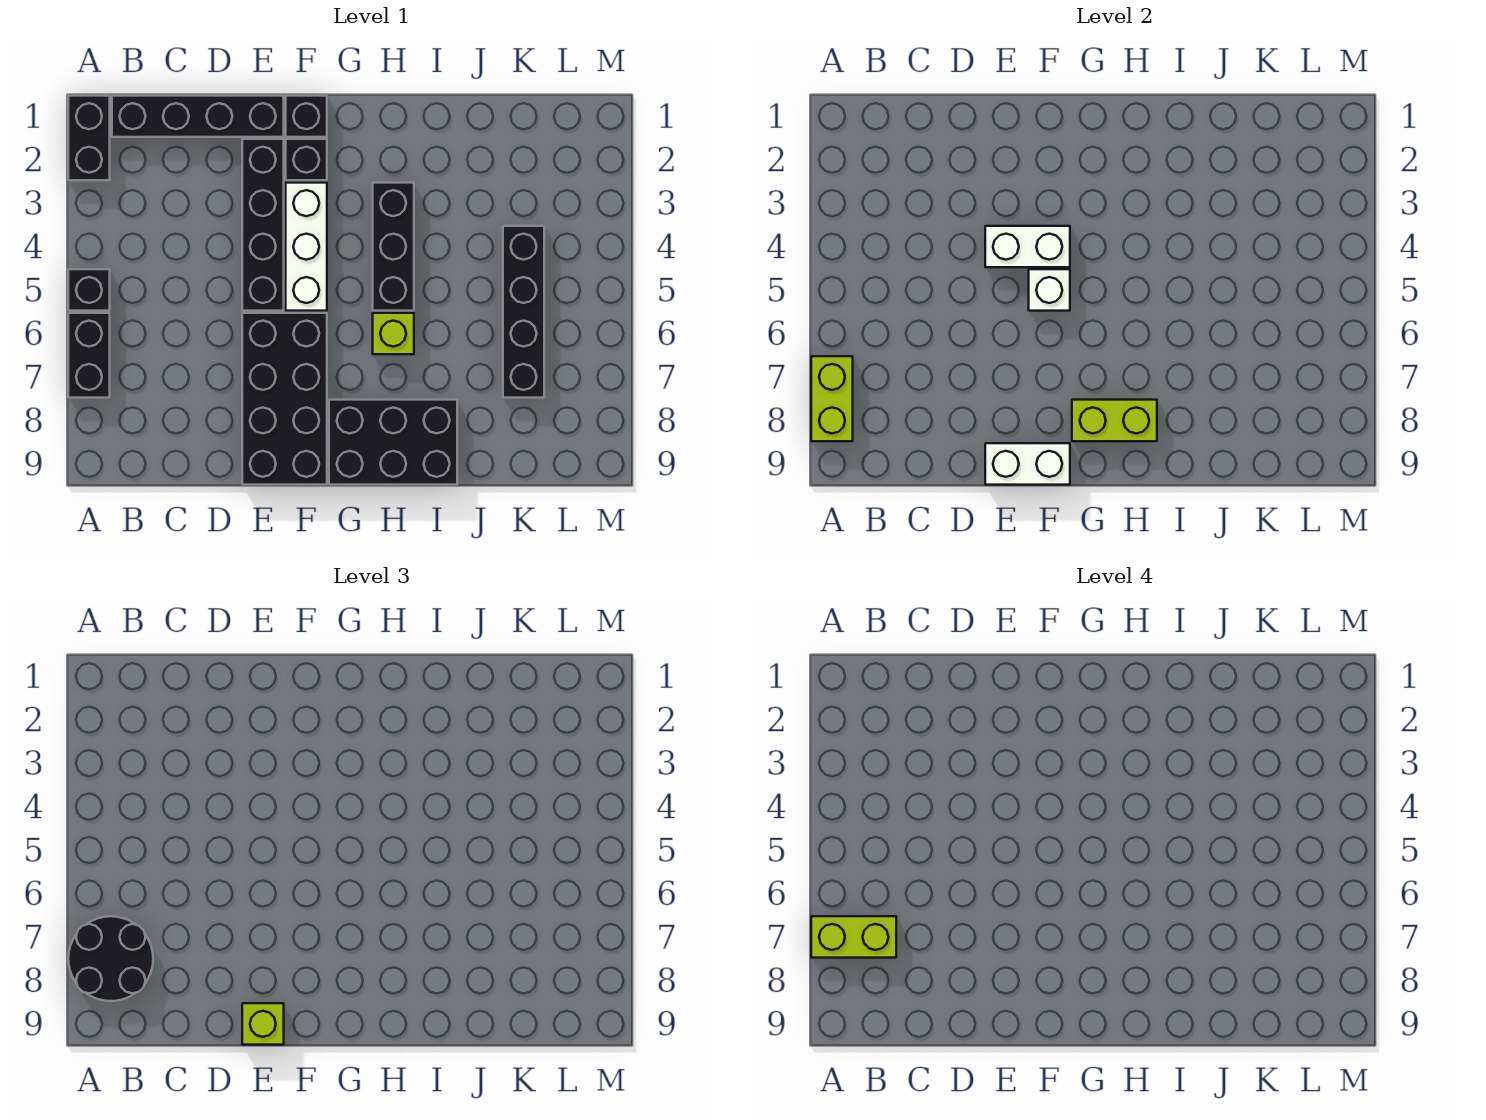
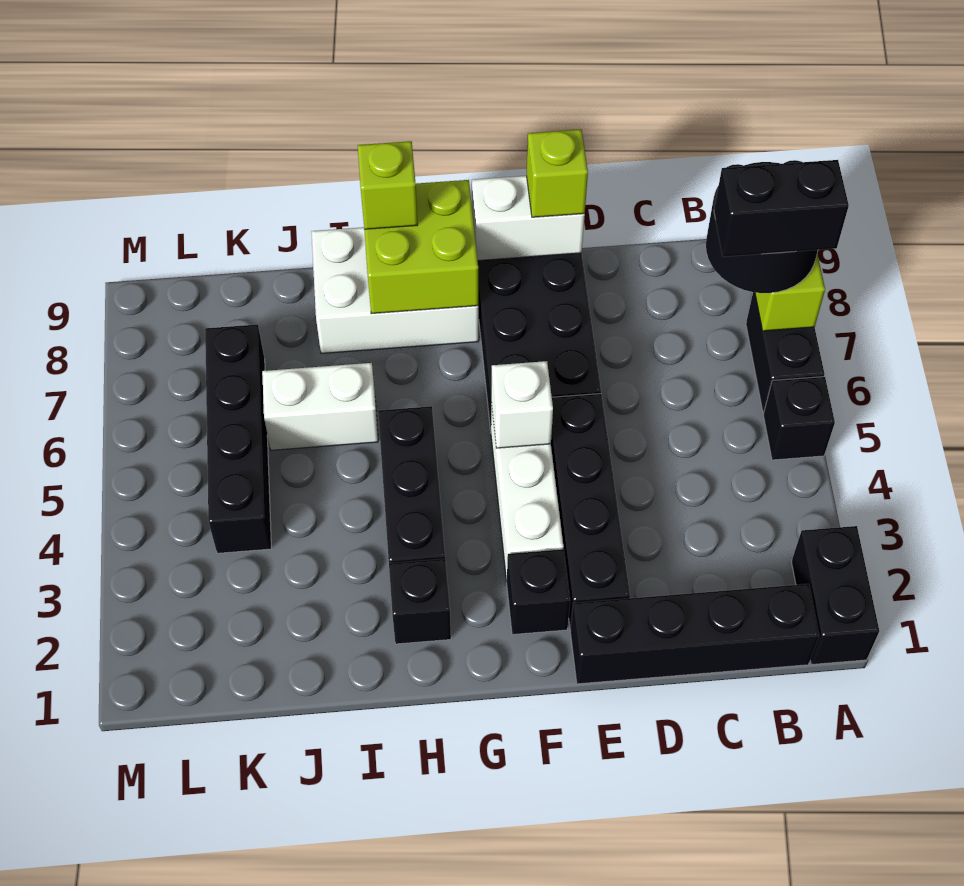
lime brick A7:B7 level 4 -> black brick A7:B7 level 4
white brick E4:F4 level 2 -> white brick I6:J6 level 1
black brick F1 level 1 -> black brick H2 level 1
black brick G8:I9 level 1 -> white brick G8:I9 level 1
lime brick G8:H8 level 2 -> lime brick G8:H9 level 2
lime brick H6 level 1 -> lime brick H9 level 3

